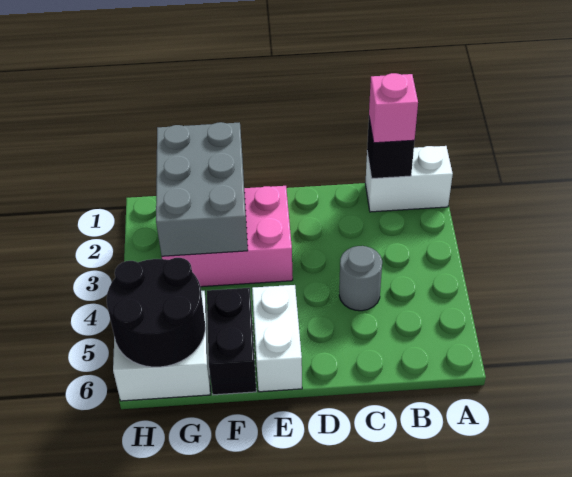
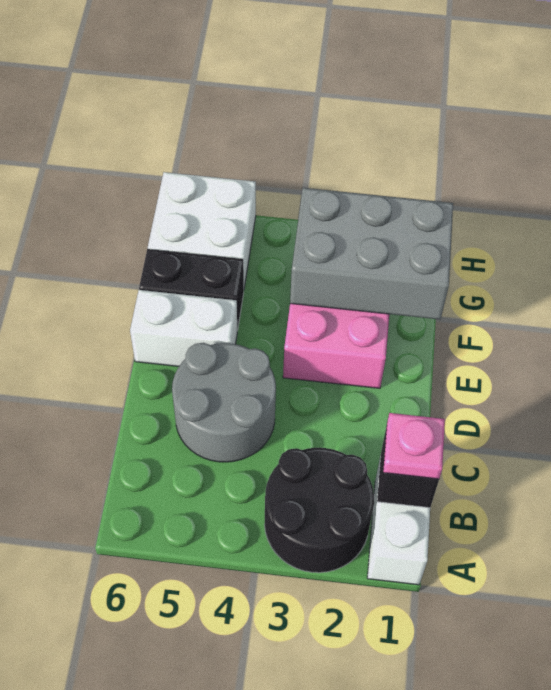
pink brick B1 level 3 -> pink plate B1 level 3
grey round brick C4 level 1 -> grey round brick C4:D5 level 1
black round brick G5:H6 level 2 -> black round brick A2:B3 level 1

